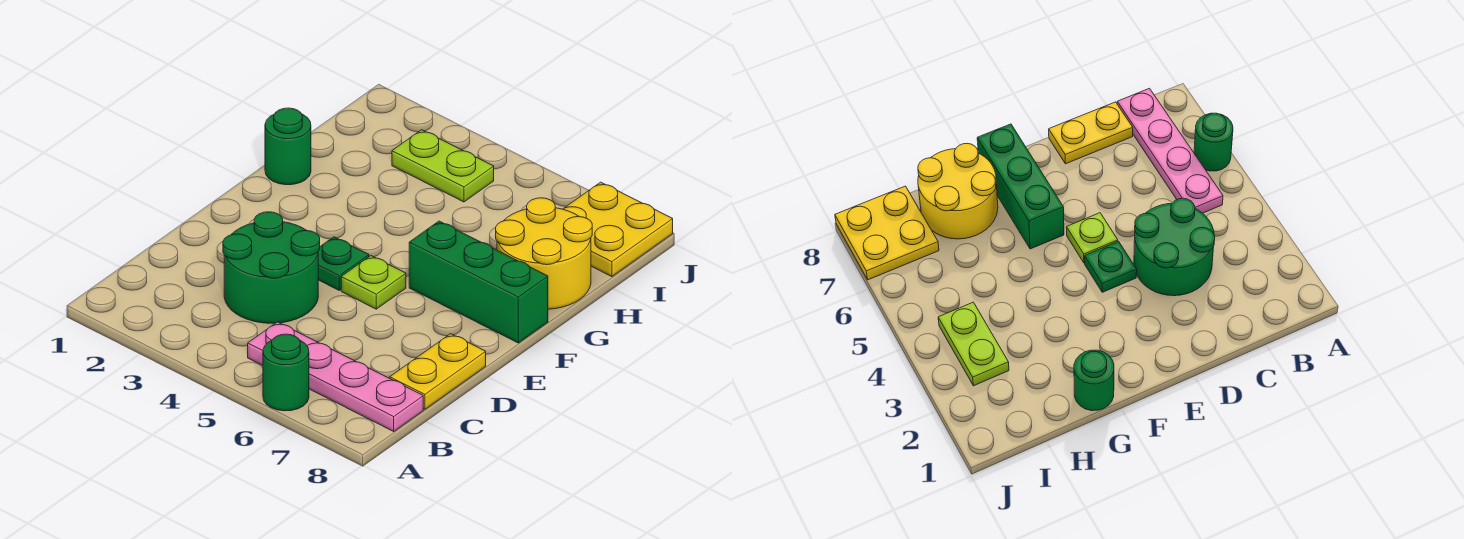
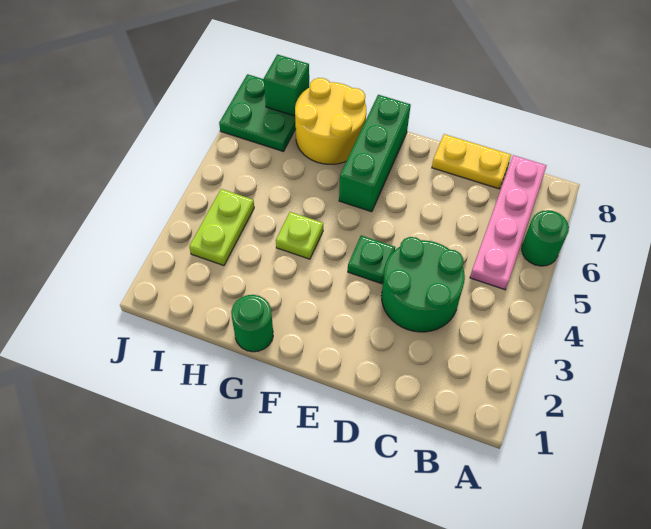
lime plate E5 level 1 -> lime plate G4 level 1
yellow plate I7:J8 level 1 -> green plate I7:J8 level 1
none -> green brick I8 level 2

